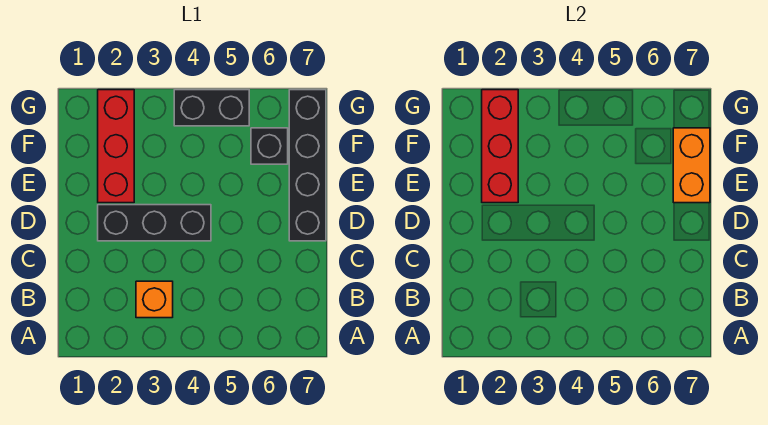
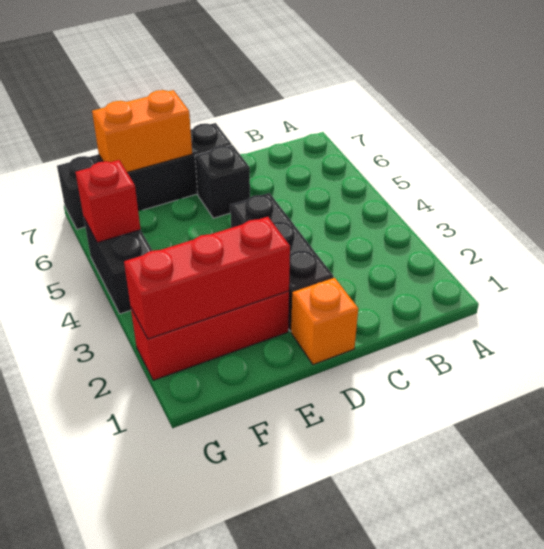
orange brick B3 level 1 -> orange brick D1 level 1
black brick F6 level 1 -> black brick D6 level 1
none -> red brick G5 level 2

